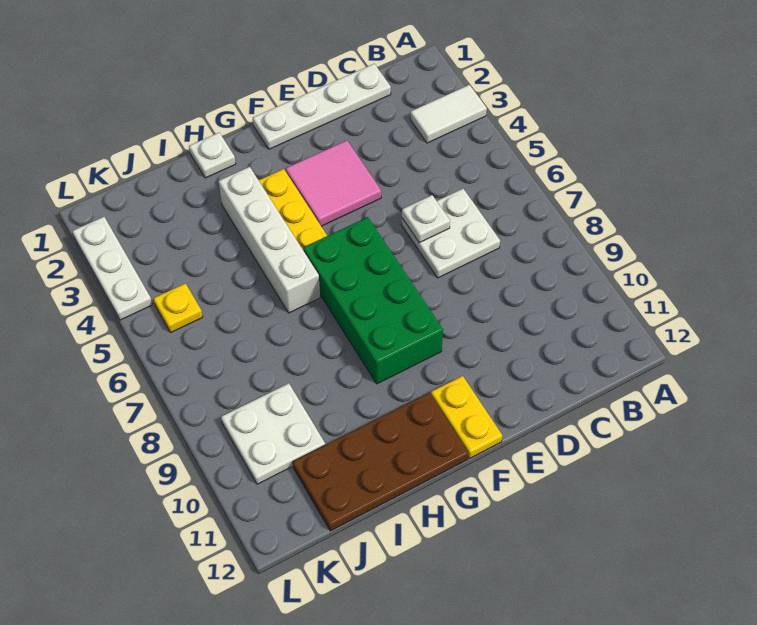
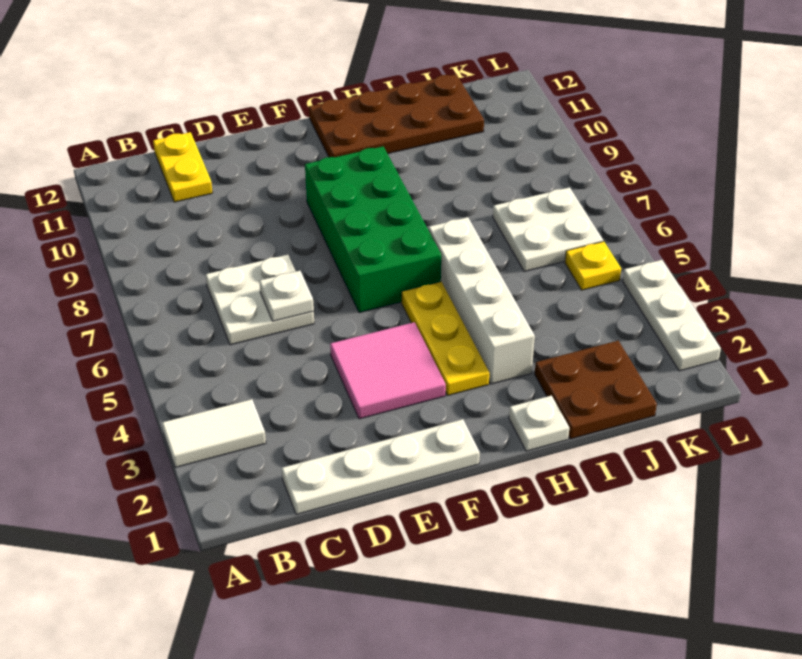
yellow plate F11:F12 level 1 -> yellow plate C11:C12 level 1
none -> brown plate I1:J2 level 1
white plate J9:K10 level 1 -> white plate J6:K7 level 1

